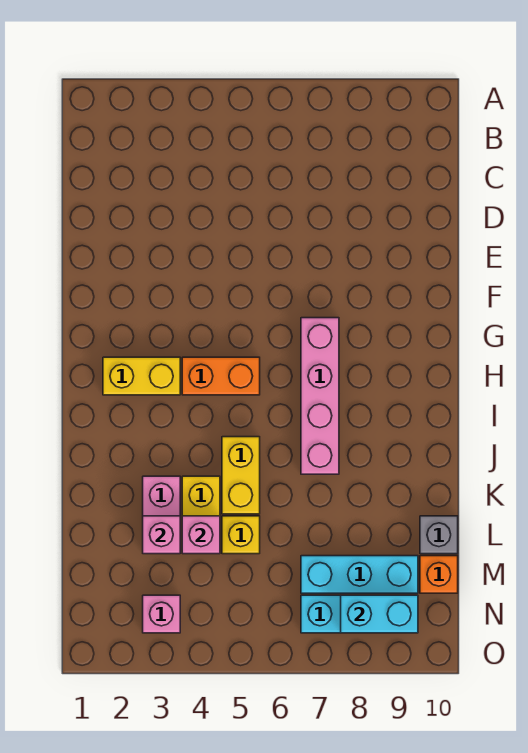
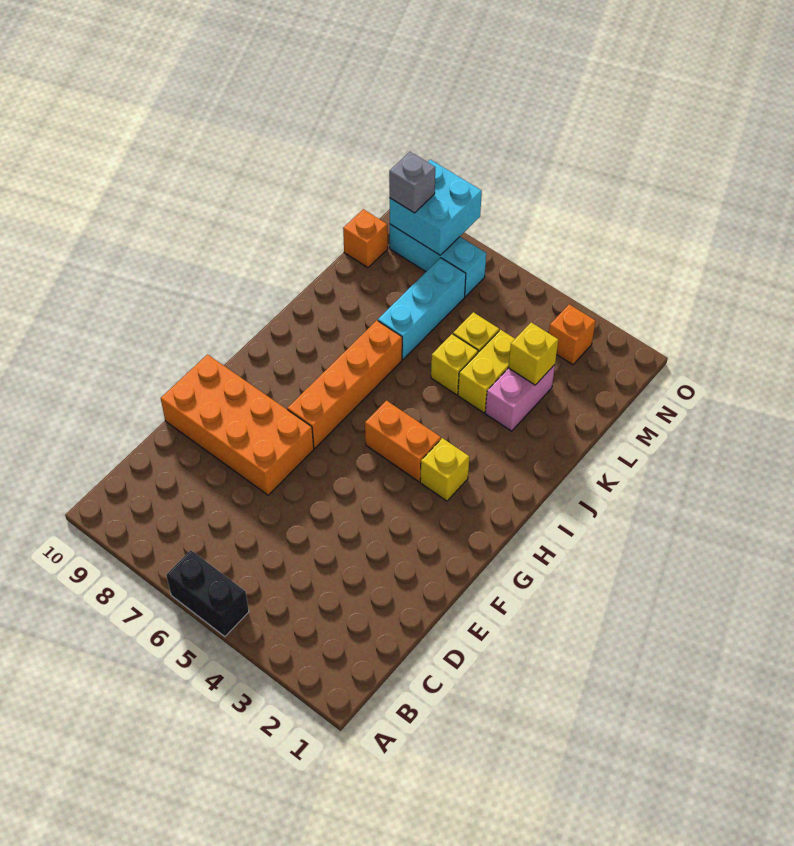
none -> black brick A5:A6 level 1
none -> orange brick E7:F10 level 1
pink brick G7:J7 level 1 -> orange brick G7:J7 level 1
yellow brick H2:H3 level 1 -> yellow brick H3 level 1
yellow brick J5:K5 level 1 -> yellow brick K5 level 1
pink brick L3 level 2 -> yellow brick L3 level 2
pink brick L4 level 2 -> none
grey brick L10 level 1 -> grey brick N9 level 3
cyan brick M7:M9 level 1 -> cyan brick K7:M7 level 1
pink brick N3 level 1 -> orange brick N3 level 1
cyan brick N8:N9 level 2 -> cyan brick N8:O9 level 2

